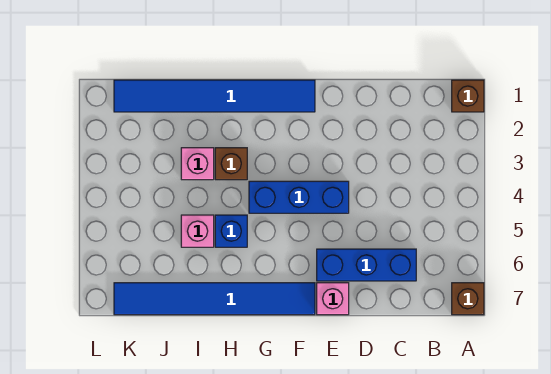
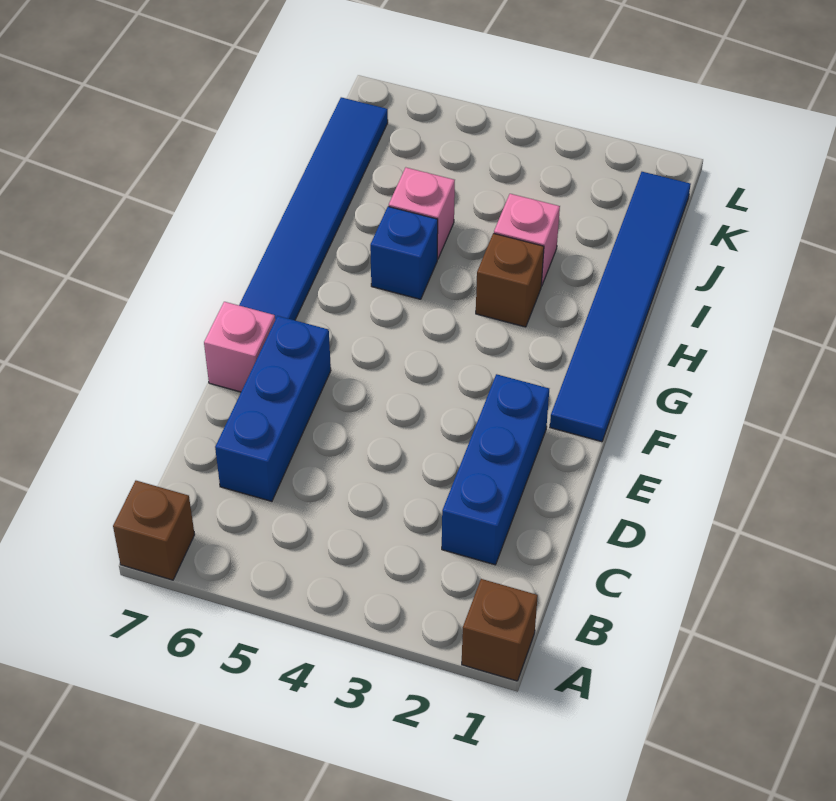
blue brick E4:G4 level 1 -> blue brick C2:E2 level 1

